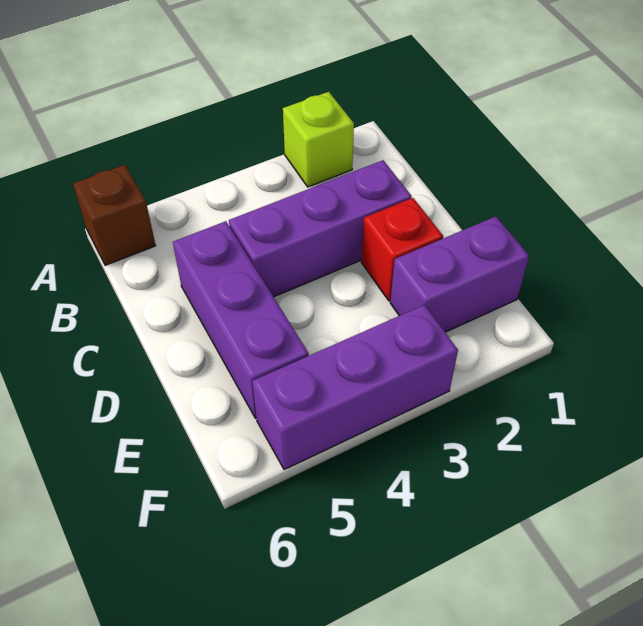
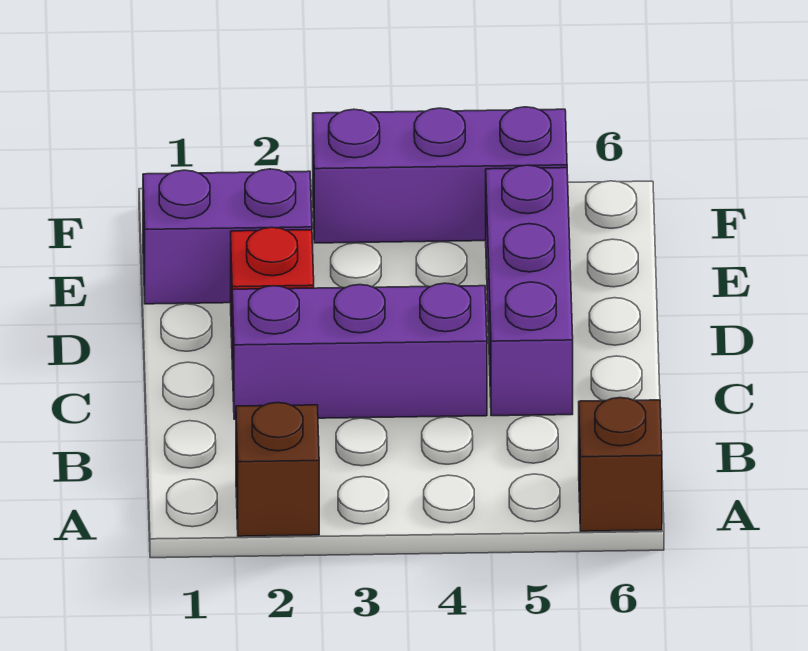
lime brick A2 level 1 -> brown brick A2 level 1

